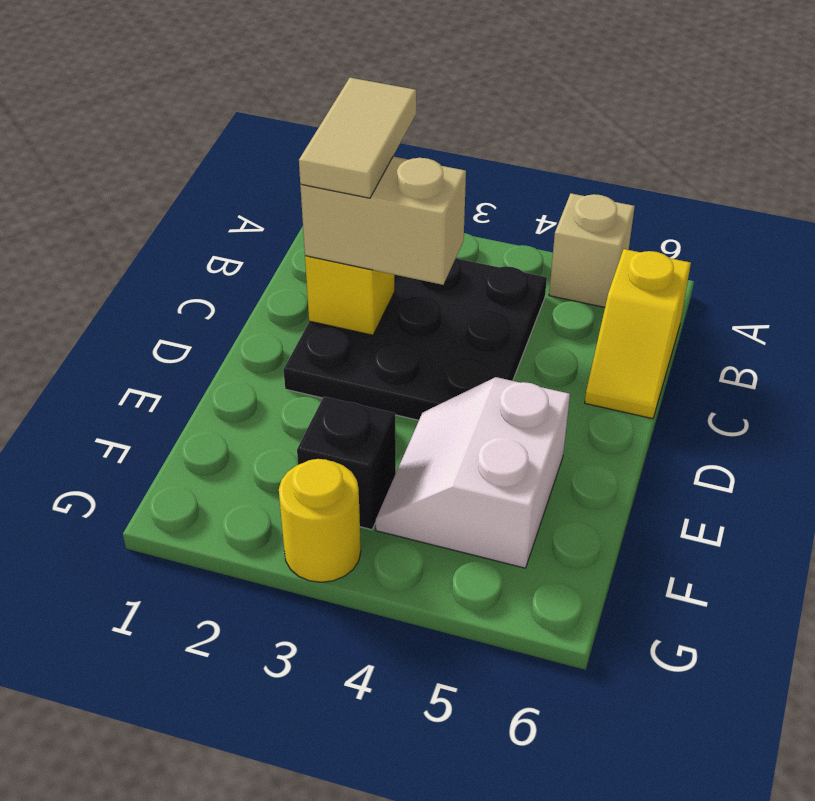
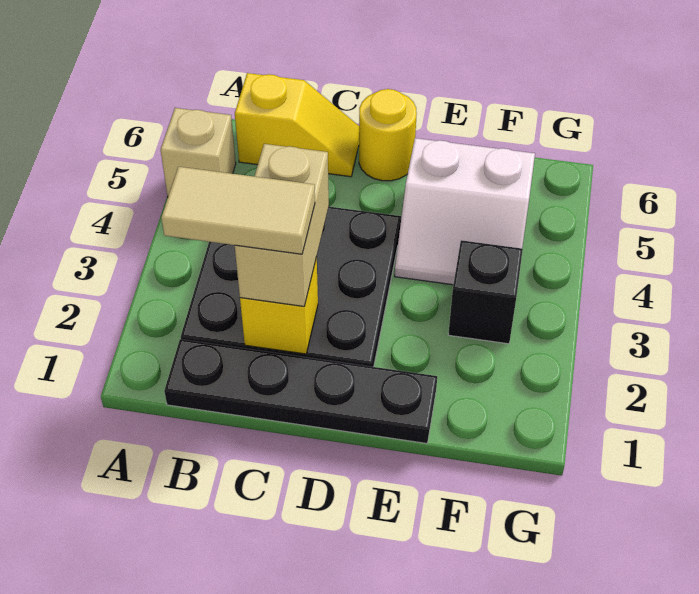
none -> black plate B1:E1 level 1
yellow round brick G3 level 1 -> yellow round brick D6 level 1

